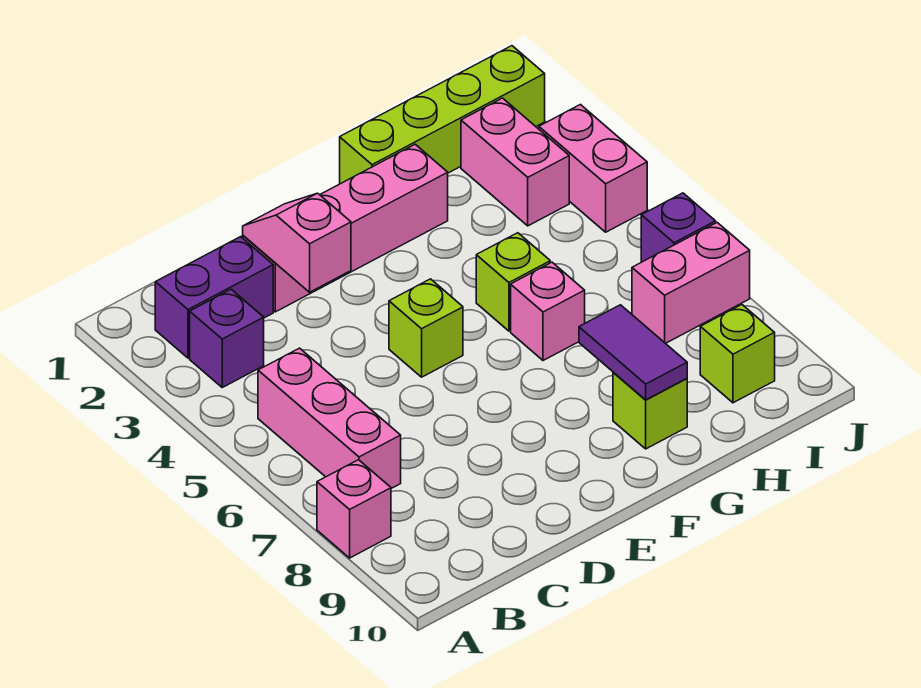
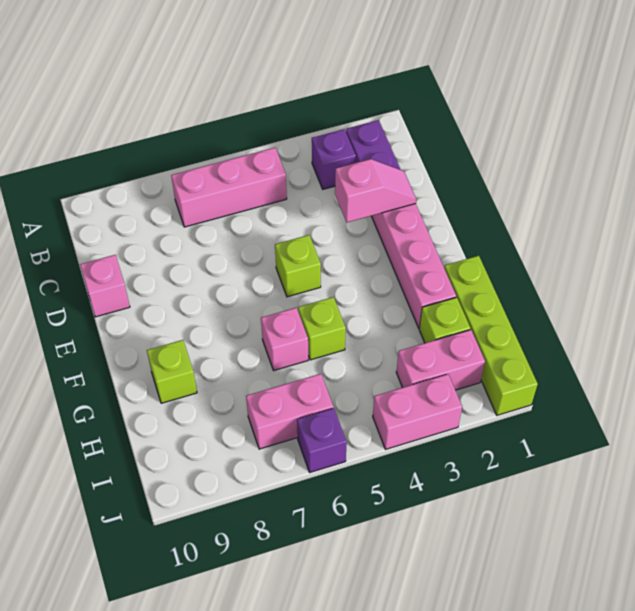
pink brick A8 level 1 -> pink brick D10 level 1
purple tile G8:G9 level 2 -> none
pink brick I7:J7 level 1 -> pink brick I6:I7 level 1
lime brick I9 level 1 -> lime brick H2 level 1

